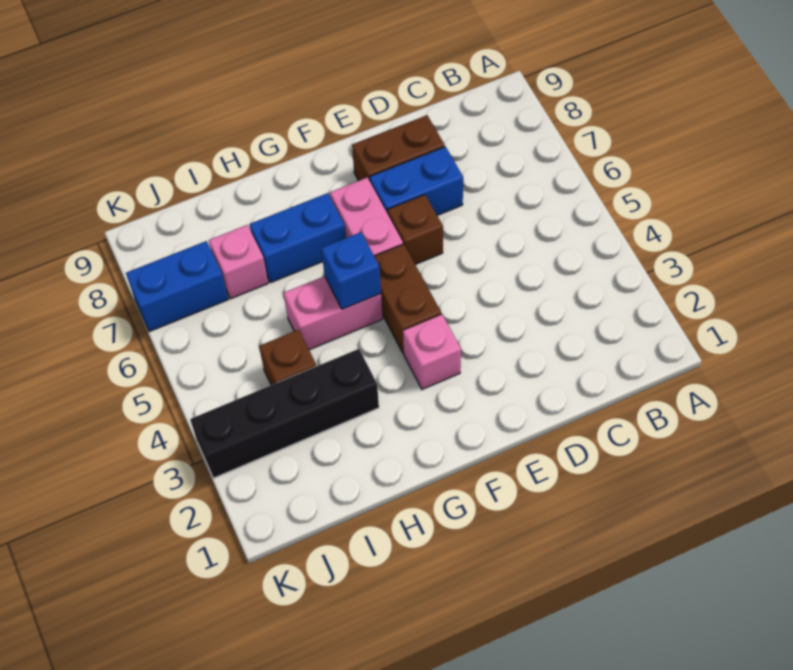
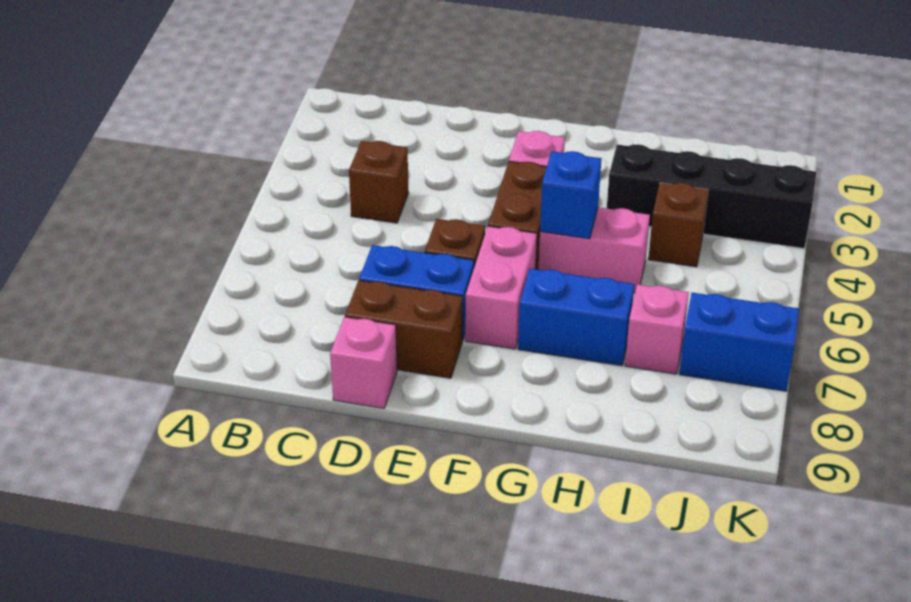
none -> brown brick C4 level 1
none -> pink brick D9 level 1

